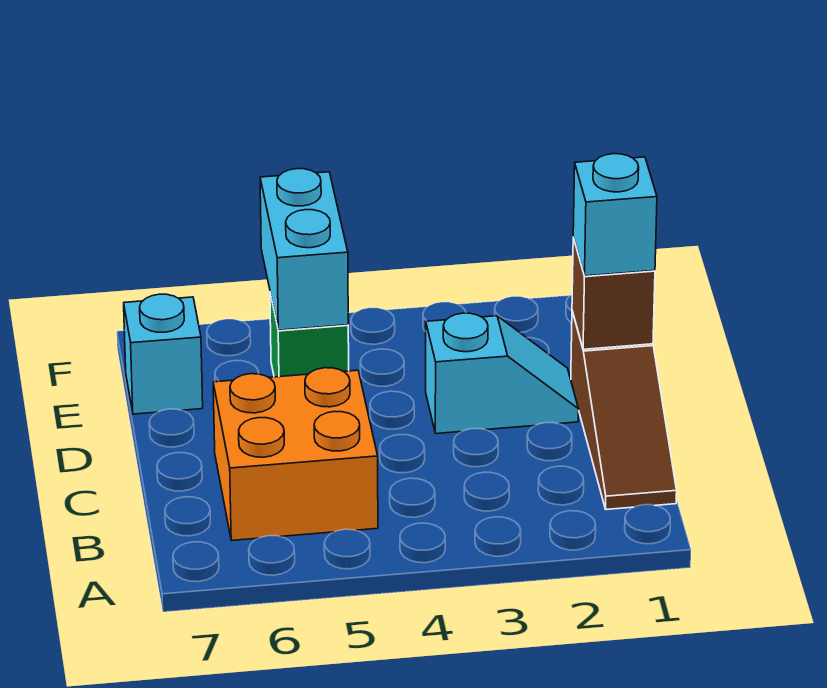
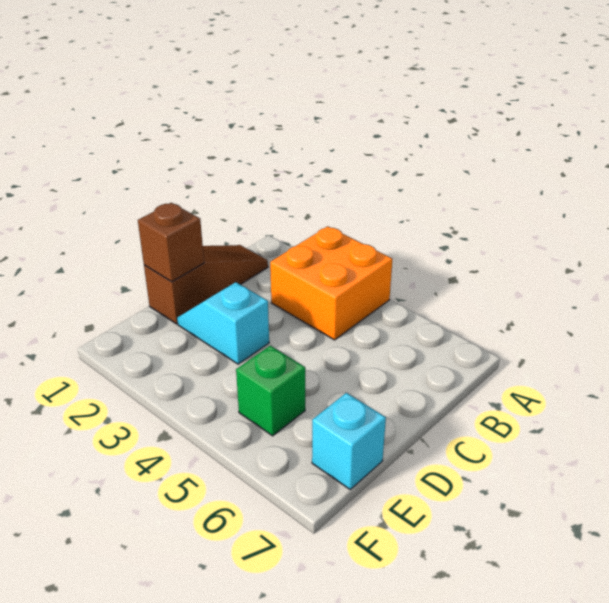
orange brick B5:C6 level 1 -> orange brick A3:B4 level 1
cyan brick D1 level 3 -> none
cyan brick E5:F5 level 2 -> none

